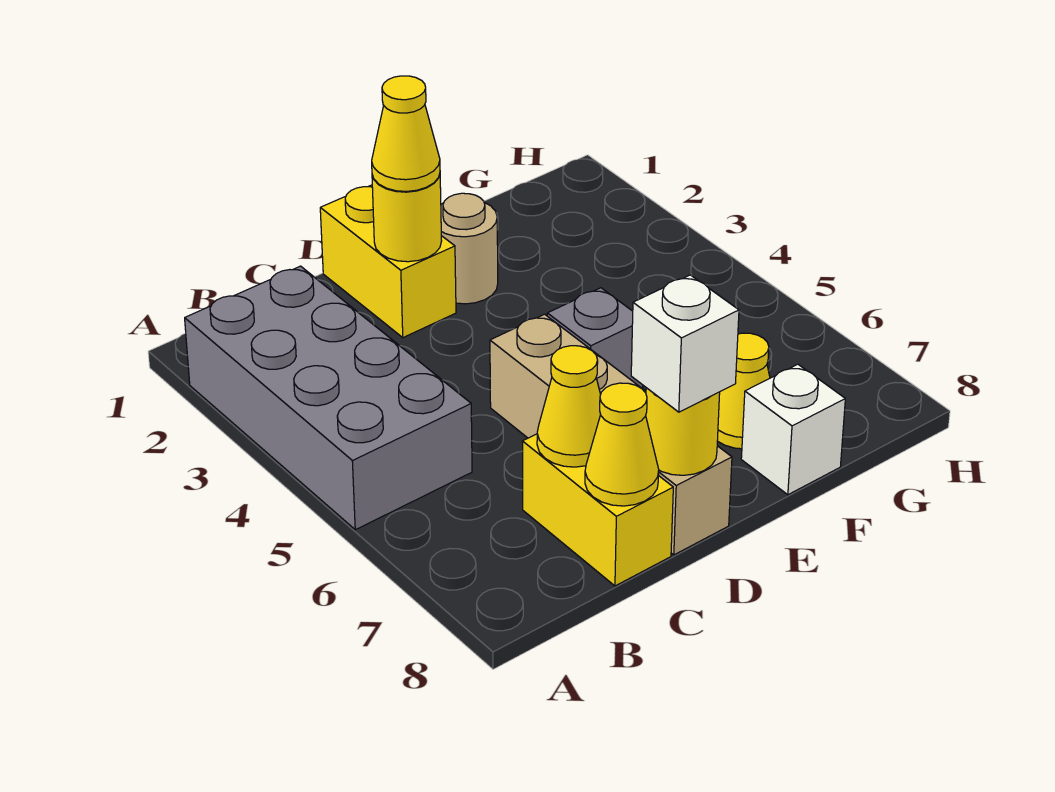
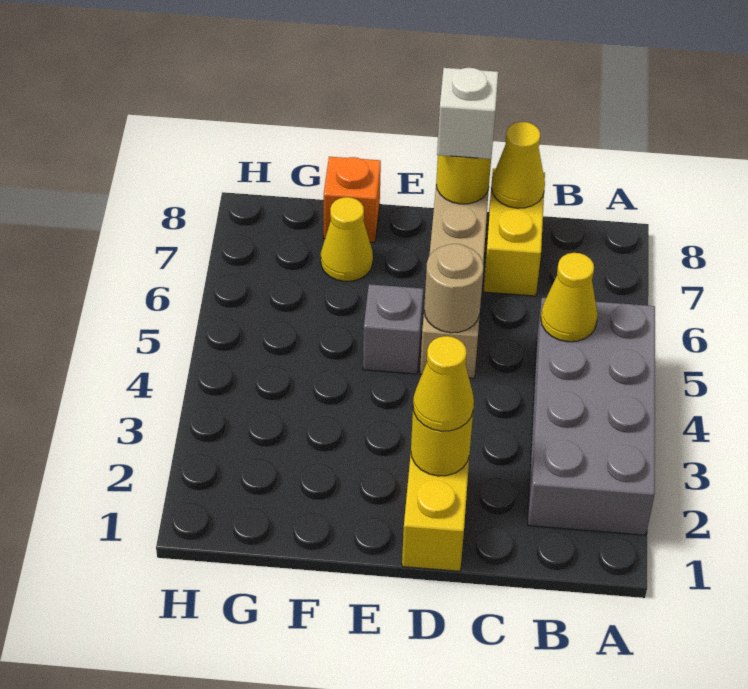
yellow cone C7 level 2 -> yellow cone B5 level 2
tan round brick E2 level 1 -> tan round brick D5 level 2
white brick F8 level 1 -> orange brick F8 level 1

